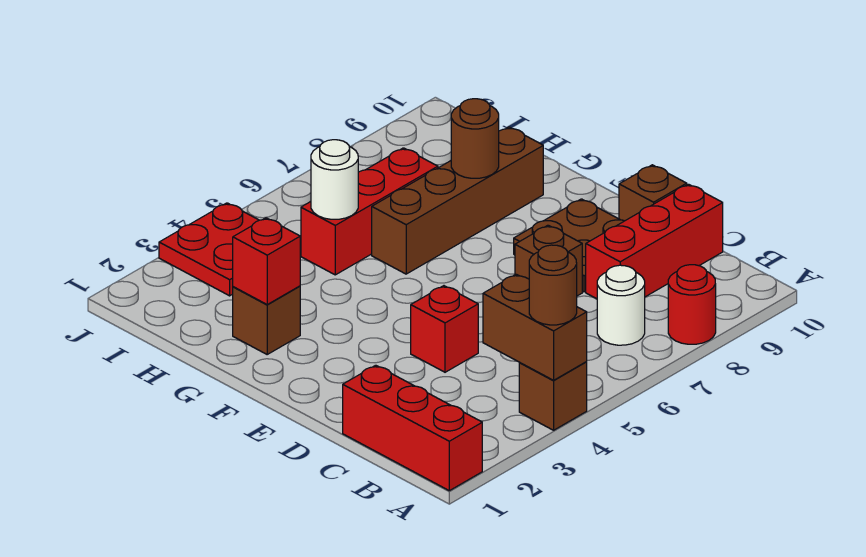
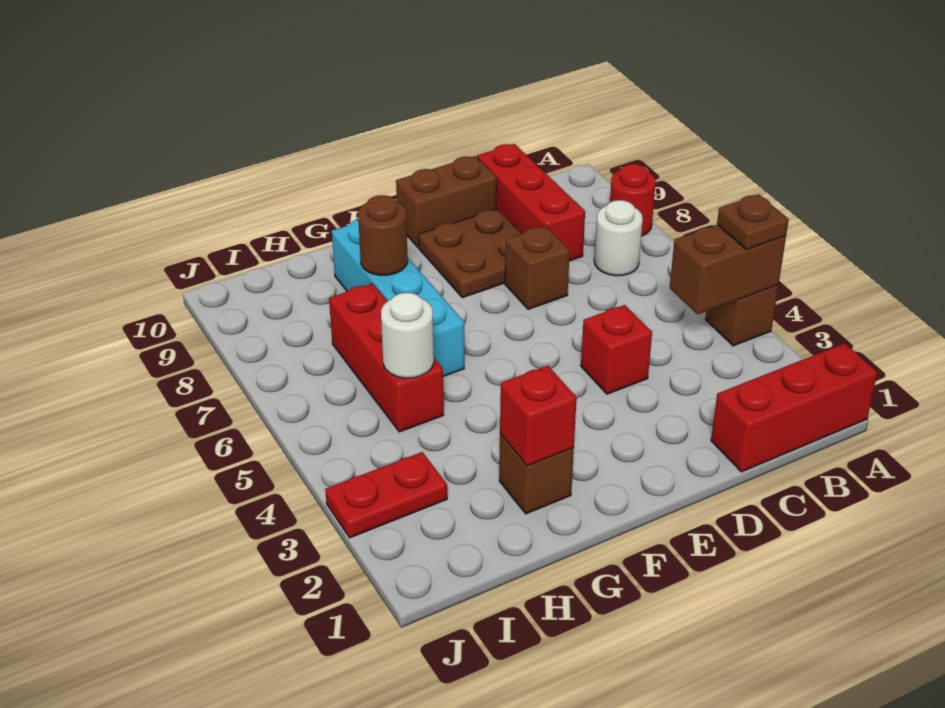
brown round brick A4 level 3 -> brown plate A4 level 3
brown brick D10 level 1 -> brown brick D10:E10 level 1
brown brick G6:G9 level 1 -> cyan brick G6:G9 level 1
red plate I3:J4 level 1 -> red plate I3:J3 level 1

